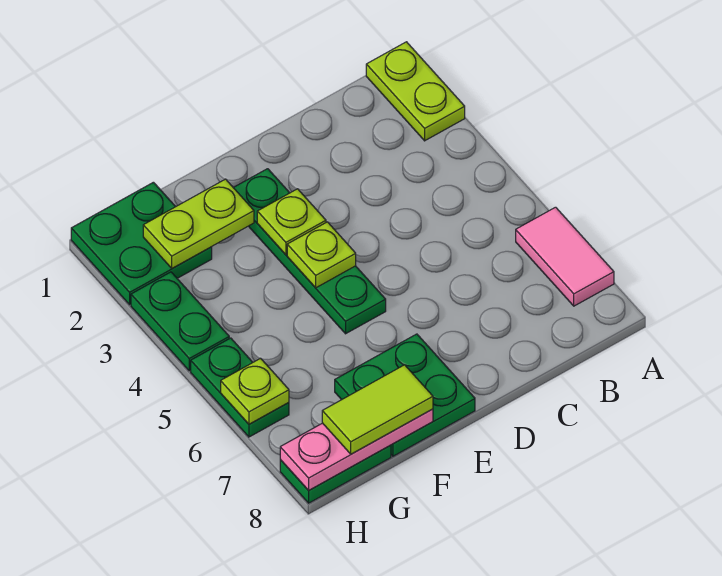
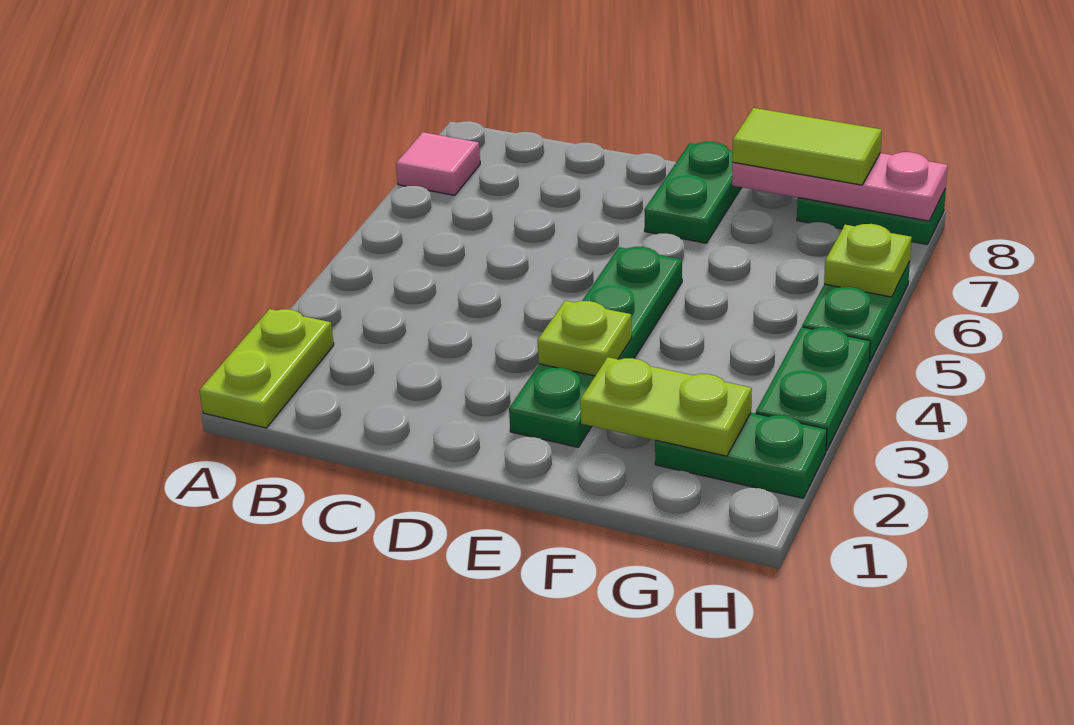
pink tile A6:A7 level 1 -> pink tile A7 level 1
lime plate E4 level 2 -> none
green plate E7:F8 level 1 -> green plate E7:E8 level 1
green plate G1:H2 level 1 -> green plate G2:H2 level 1

